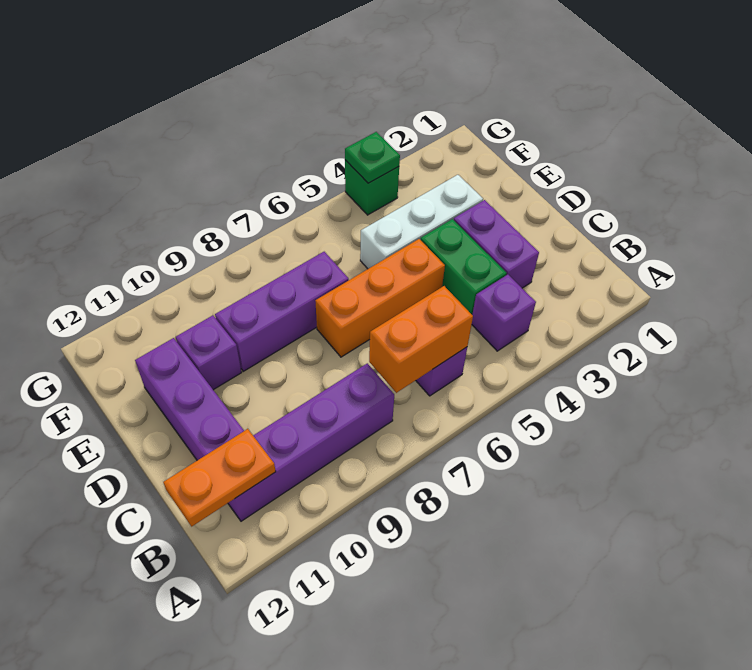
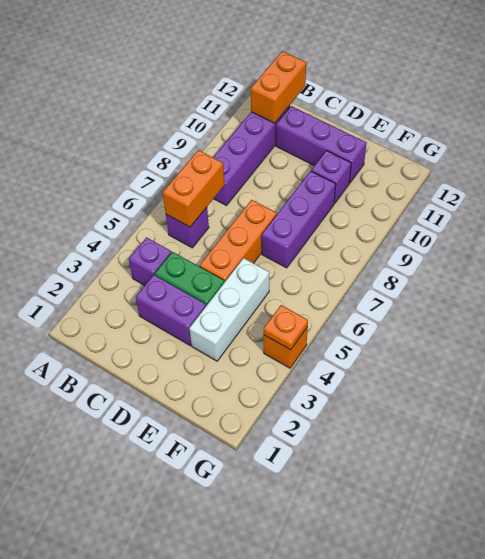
orange plate B11:B12 level 2 -> orange brick B11:B12 level 2
green brick G4 level 1 -> orange brick G4 level 1
green plate G4 level 2 -> orange plate G4 level 2

